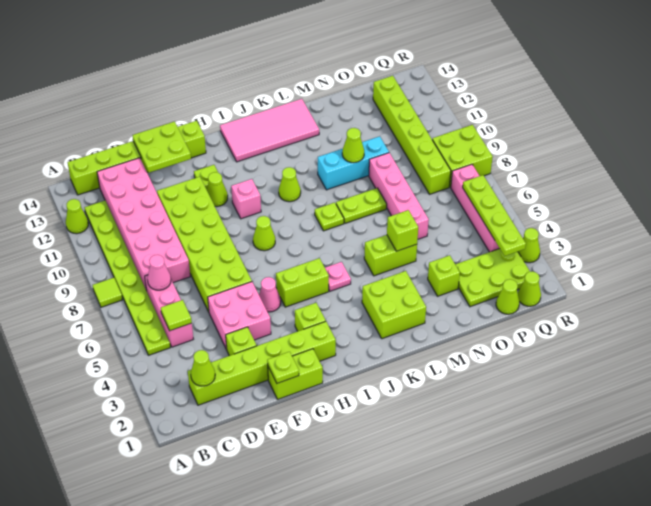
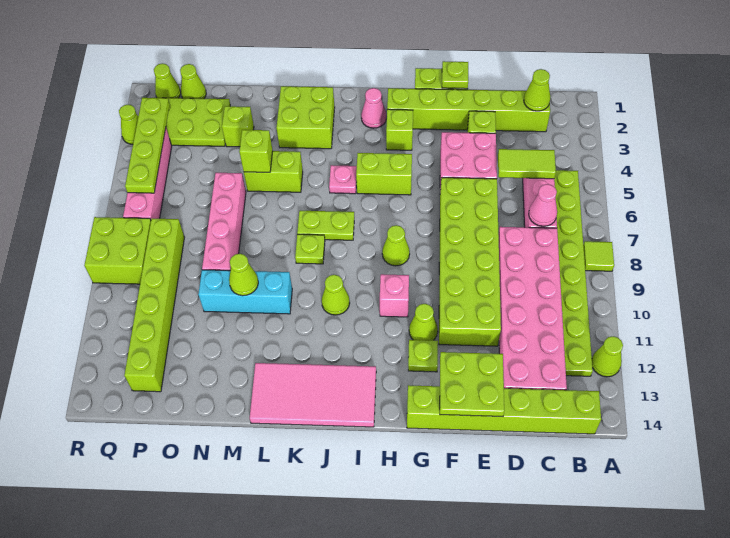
lime tile C5 level 2 -> lime tile C5:D5 level 2
pink cone G5 level 1 -> pink cone I2 level 1
lime plate L8:M8 level 1 -> lime plate J7:K7 level 1

